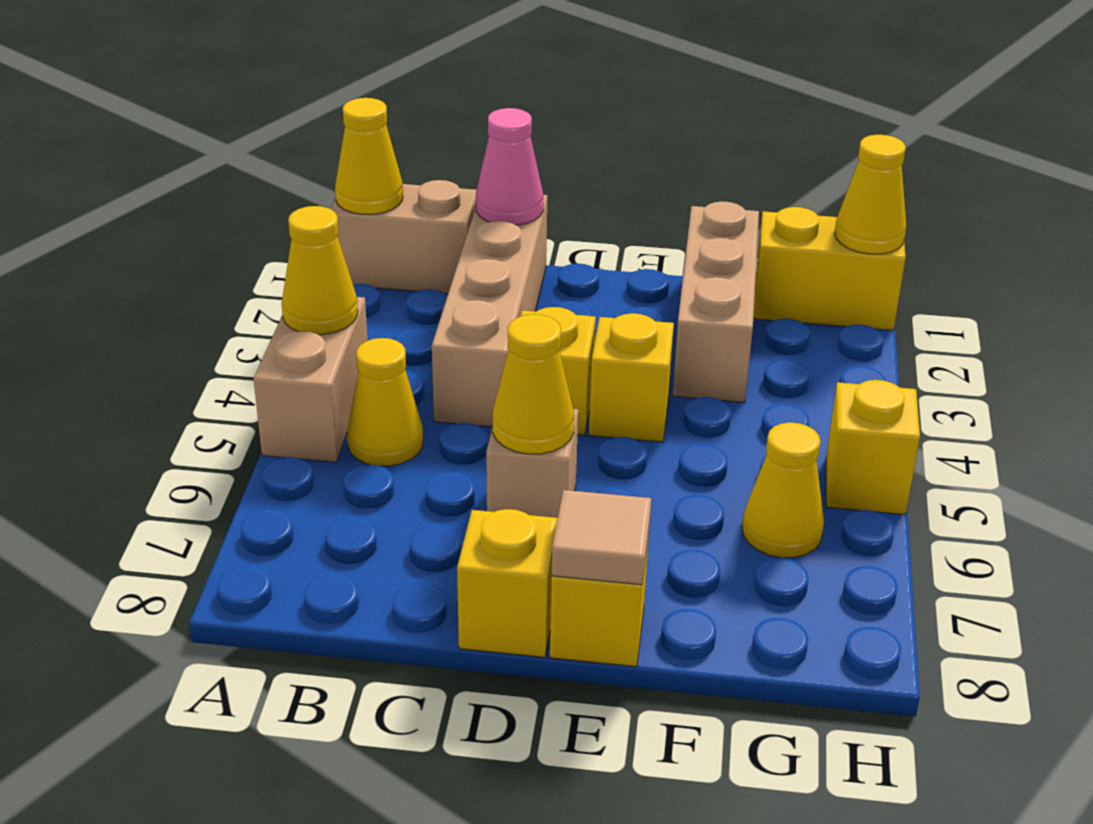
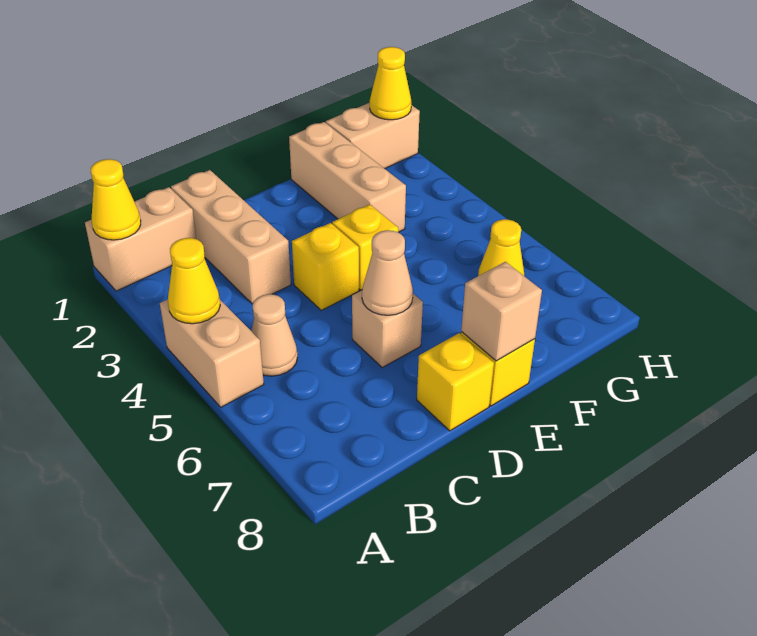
yellow cone B5 level 1 -> tan cone B5 level 1
tan brick C1:C4 level 1 -> tan brick C1:C3 level 1
pink cone C1 level 2 -> none
yellow cone D6 level 2 -> tan cone D6 level 2
tan tile E8 level 2 -> tan brick E8 level 2
yellow brick G1:H1 level 1 -> tan brick G1:H1 level 1
yellow brick H5 level 1 -> none

